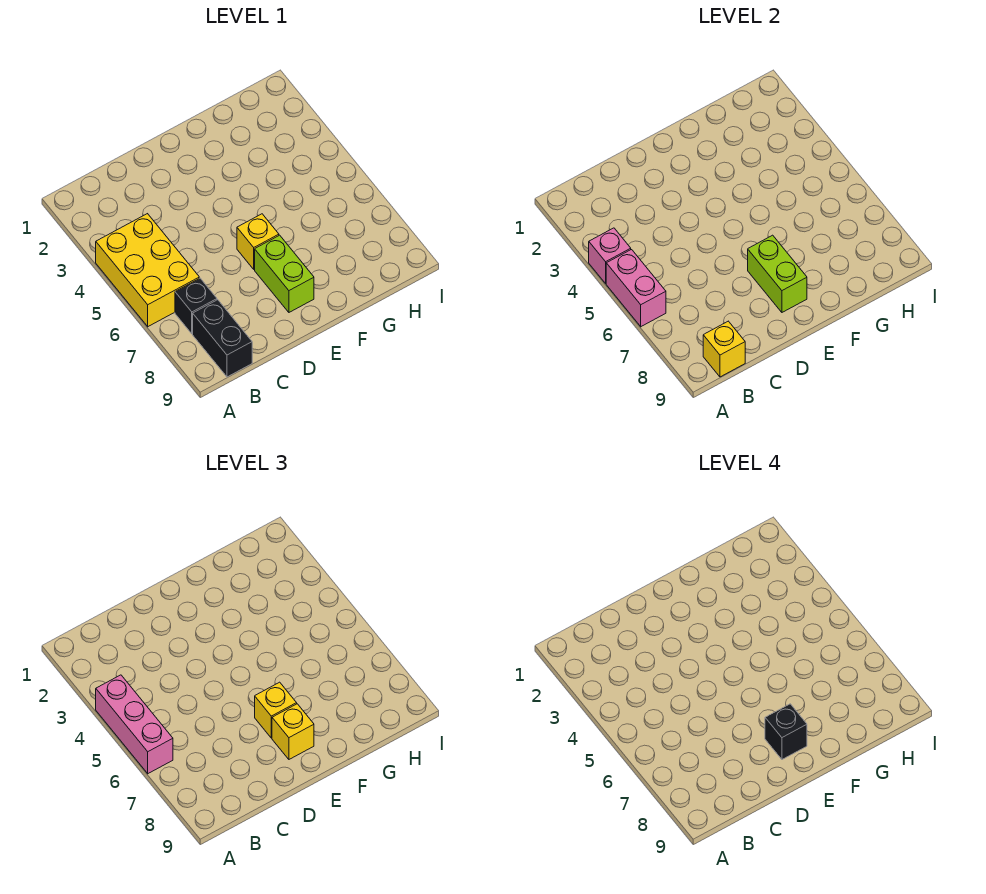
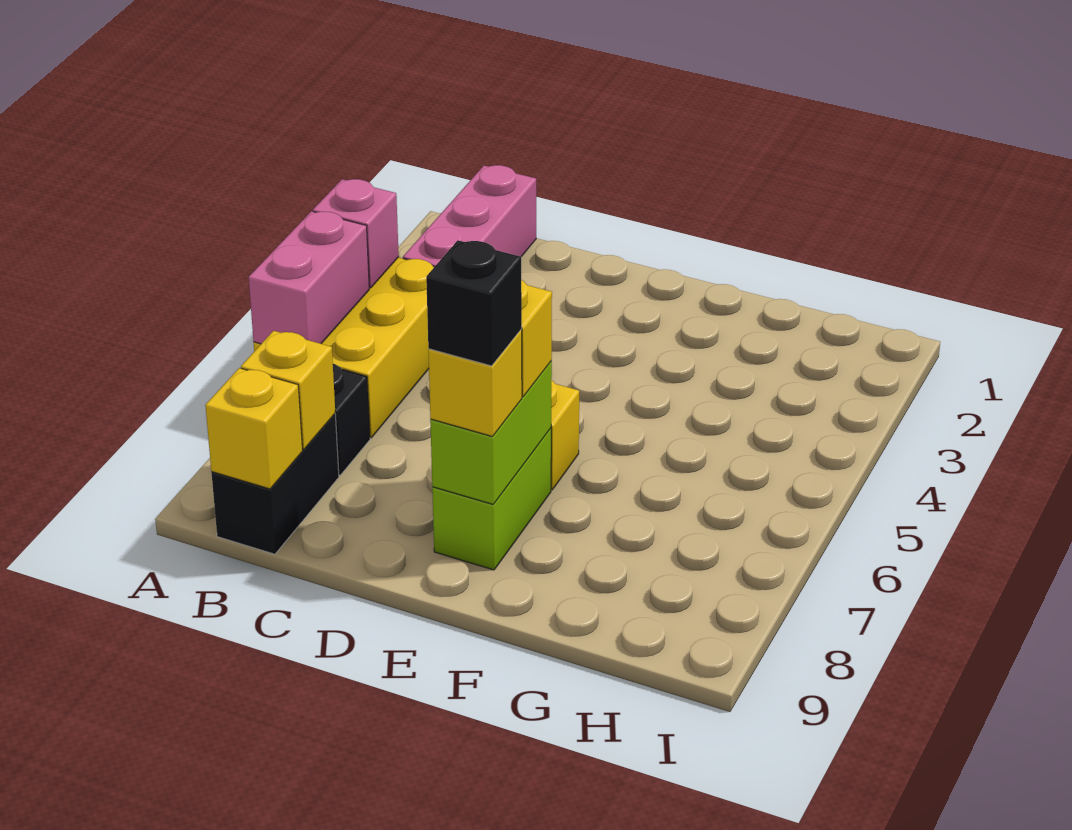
pink brick A4:A6 level 3 -> pink brick B1:B3 level 1
none -> yellow brick B8 level 2

